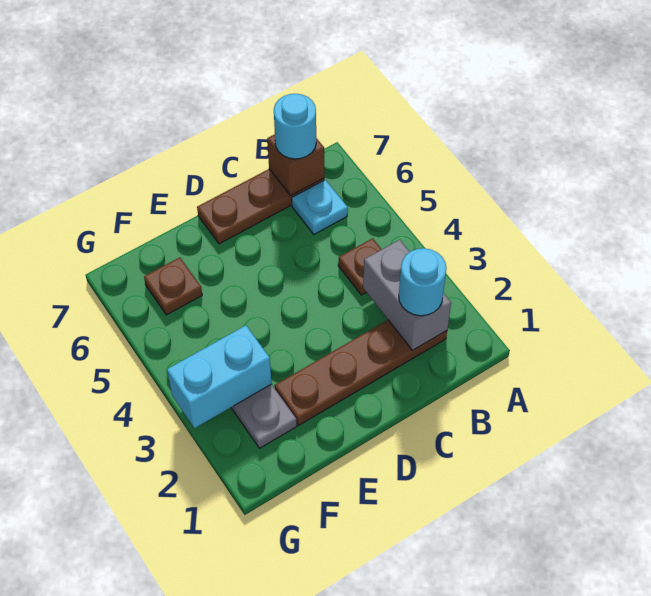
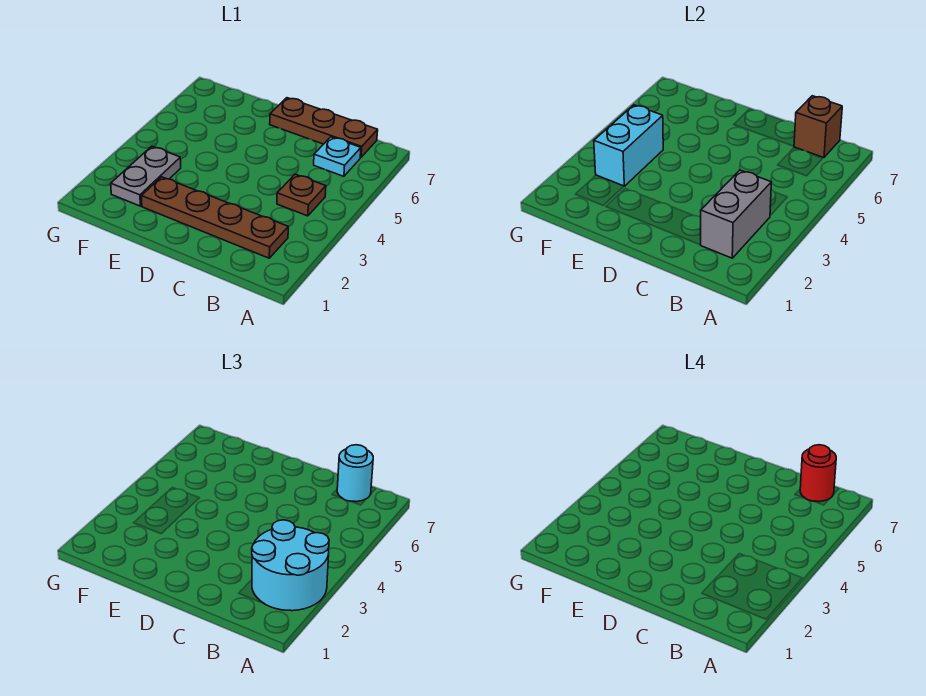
cyan round brick B2 level 3 -> cyan round brick A2:B3 level 3
none -> red round brick B7 level 4
cyan brick F3:G3 level 2 -> cyan brick F3:F4 level 2
brown plate F6 level 1 -> none

